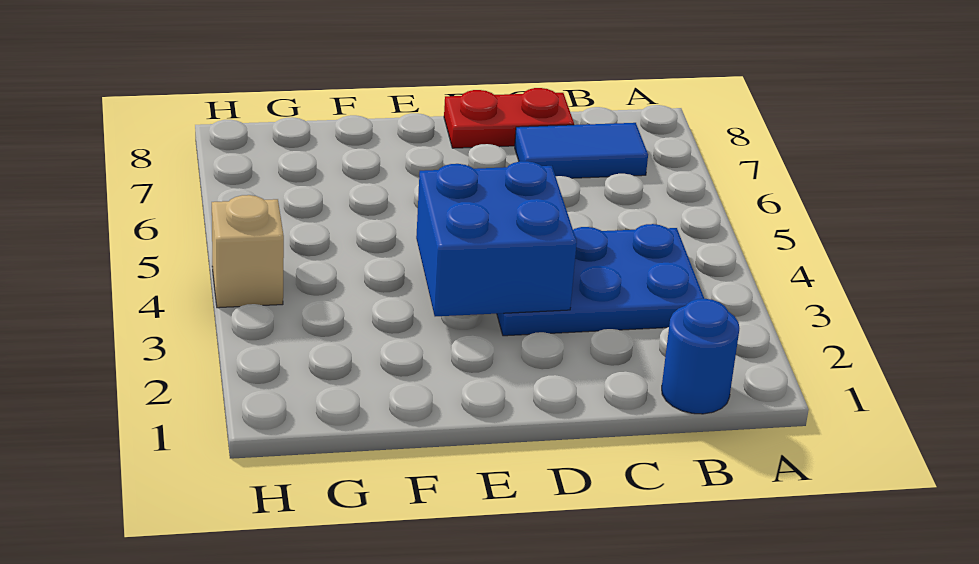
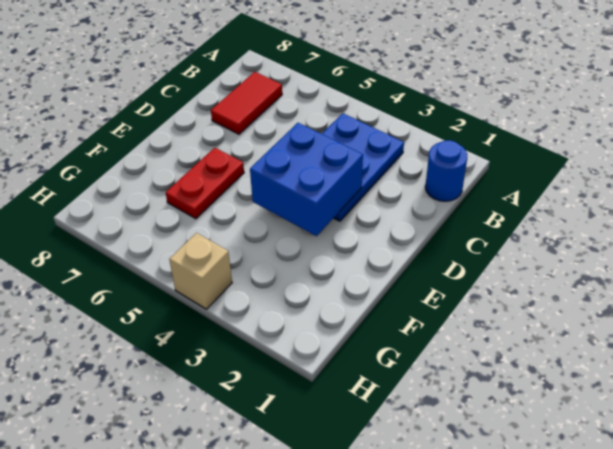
blue tile B7:C7 level 1 -> red tile B7:C7 level 1
red plate C8:D8 level 1 -> red plate E6:F6 level 1

